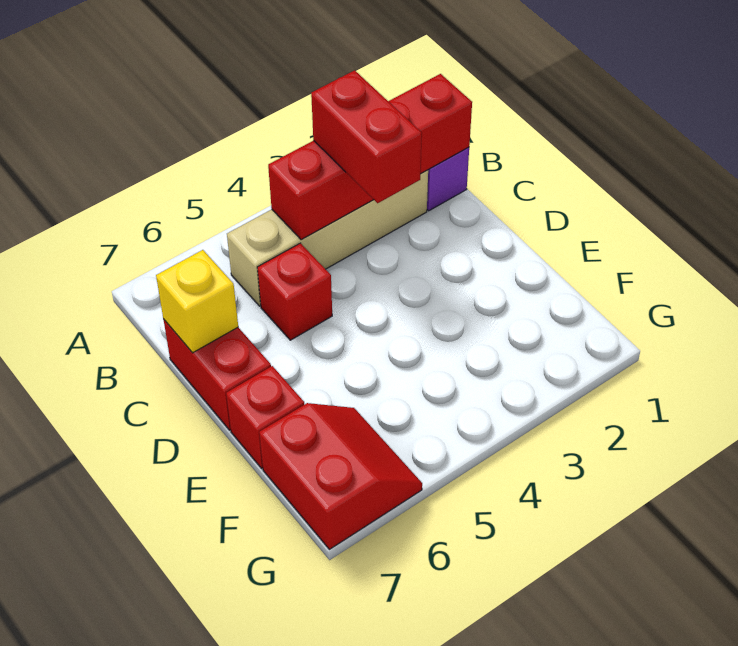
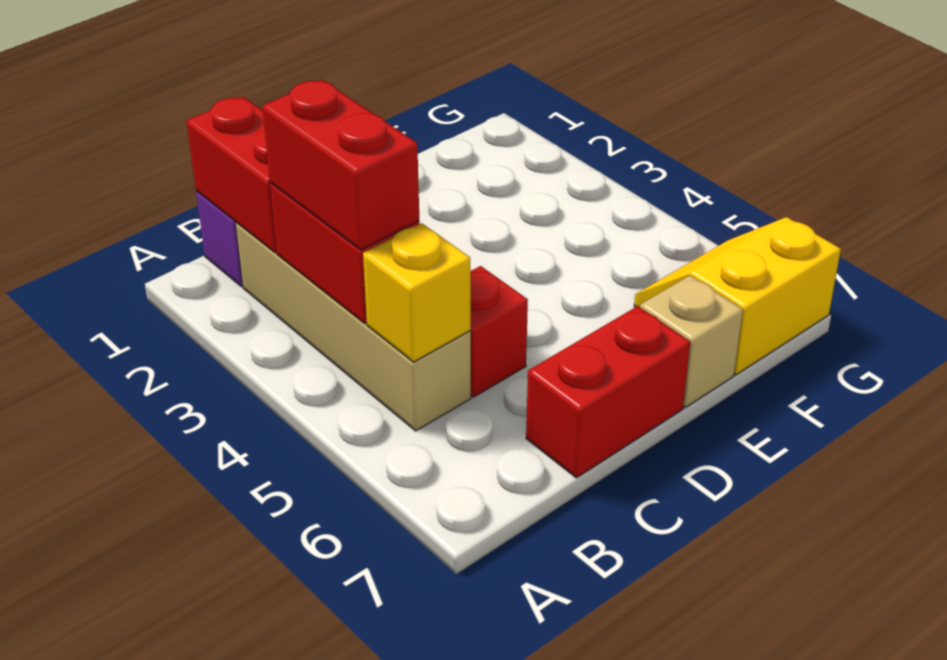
red brick B3:C3 level 3 -> red brick B3:B4 level 3
yellow brick C7 level 2 -> yellow brick B5 level 2
red brick E7 level 1 -> tan brick E7 level 1
red slope F6:G7 level 1 top 7 -> yellow slope F6:G7 level 1 top 7

